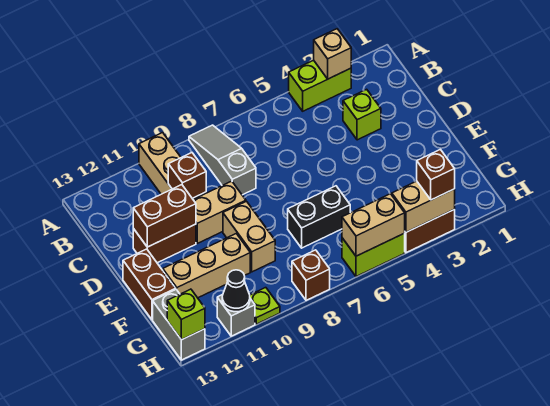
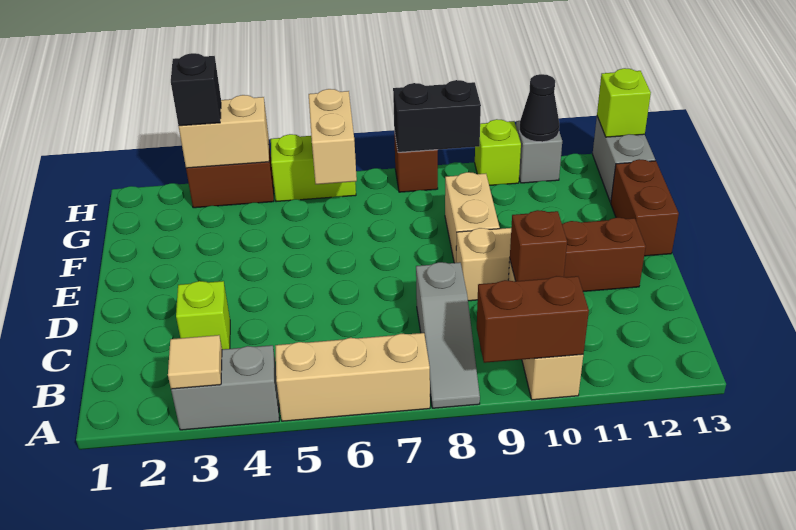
lime brick A3:A4 level 1 -> grey brick A3:A4 level 1
tan brick A3 level 2 -> tan tile A3 level 2
brown brick D11:D12 level 2 -> brown brick A9:A10 level 2
black brick F6:F7 level 1 -> black brick H8:H9 level 2
tan brick F10:F12 level 1 -> tan brick A5:A7 level 1
brown brick H3 level 3 -> black brick H3 level 3
tan brick H5:H6 level 2 -> tan brick G6:H6 level 2
lime plate H10 level 1 -> lime brick H10 level 1

